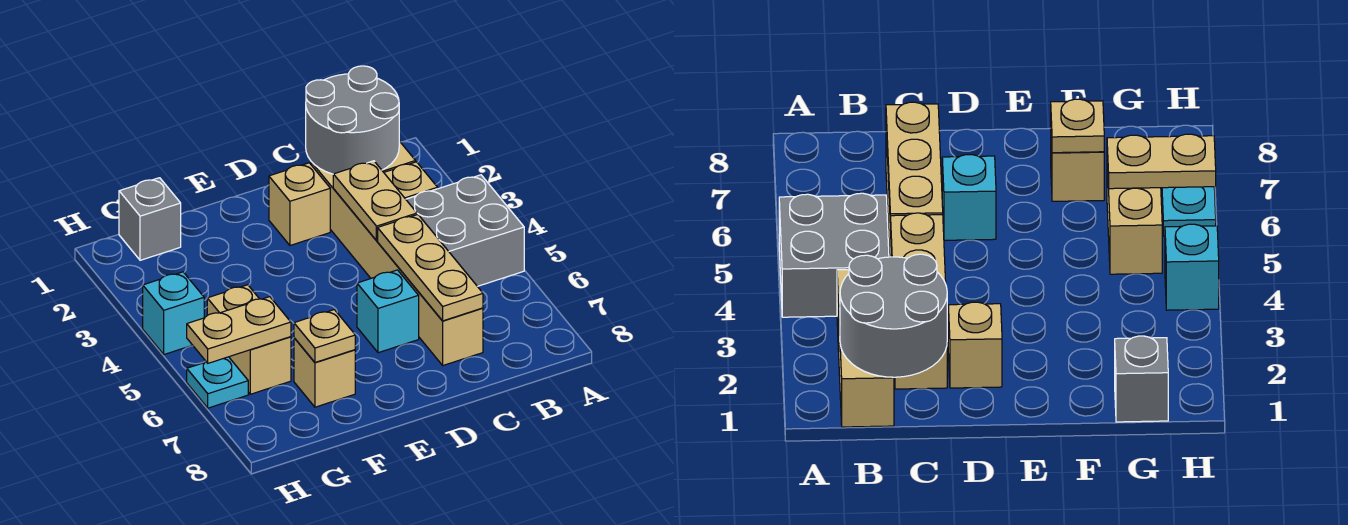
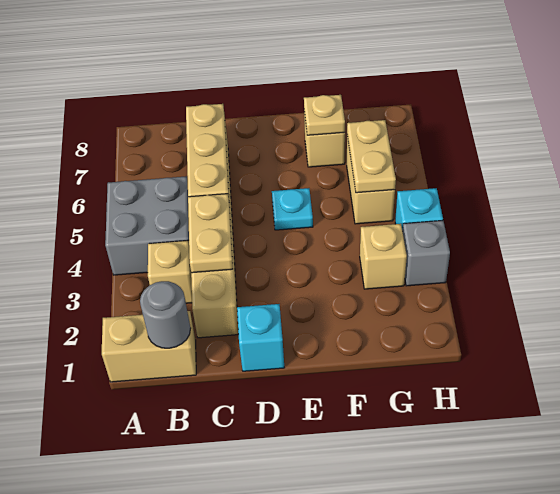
tan brick B1:B2 level 1 -> tan brick A1:B1 level 1
grey round brick B1:C2 level 2 -> grey round brick B1 level 2
tan brick D2 level 1 -> tan brick G3 level 1
cyan brick D6 level 1 -> cyan brick D1 level 1
grey brick G1 level 1 -> grey brick H3 level 1
tan plate G6:H6 level 2 -> tan plate G5:G6 level 2
cyan plate H6 level 1 -> cyan plate E5 level 1

